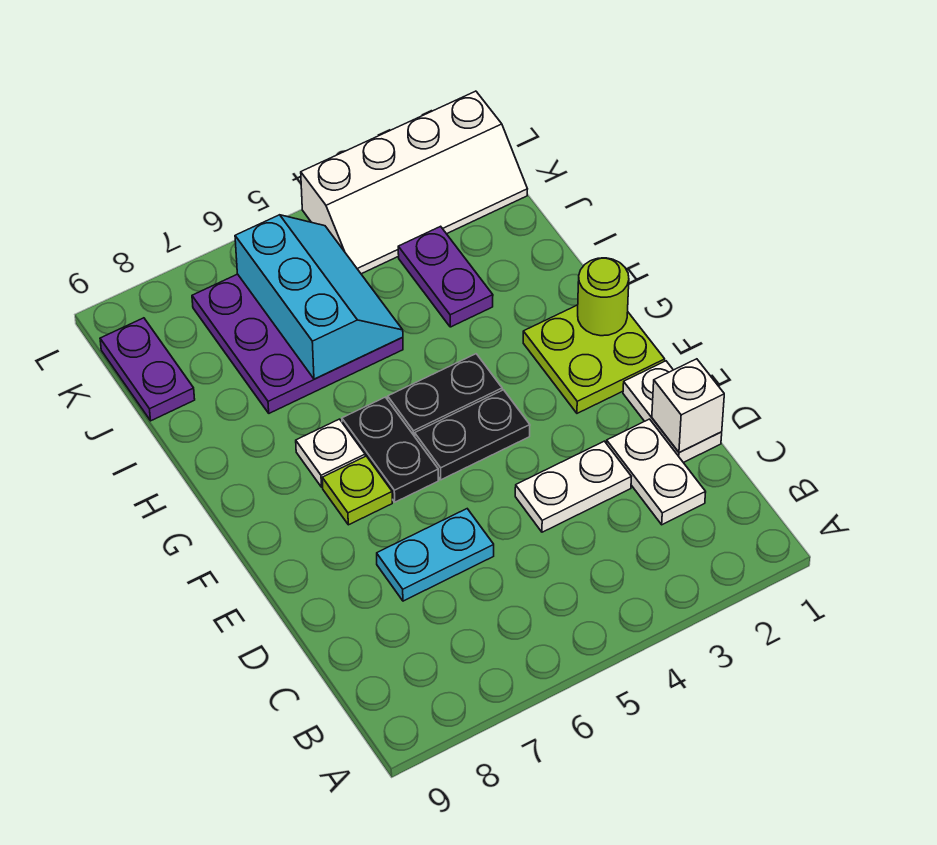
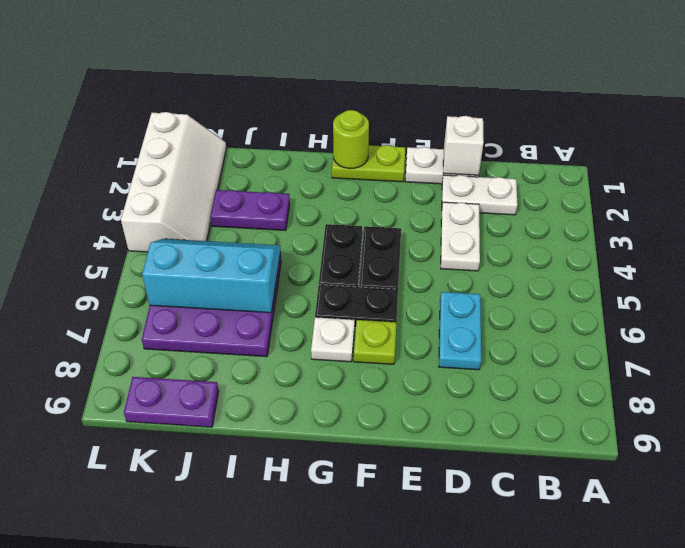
lime plate F1:G2 level 1 -> lime plate F1:G1 level 1

